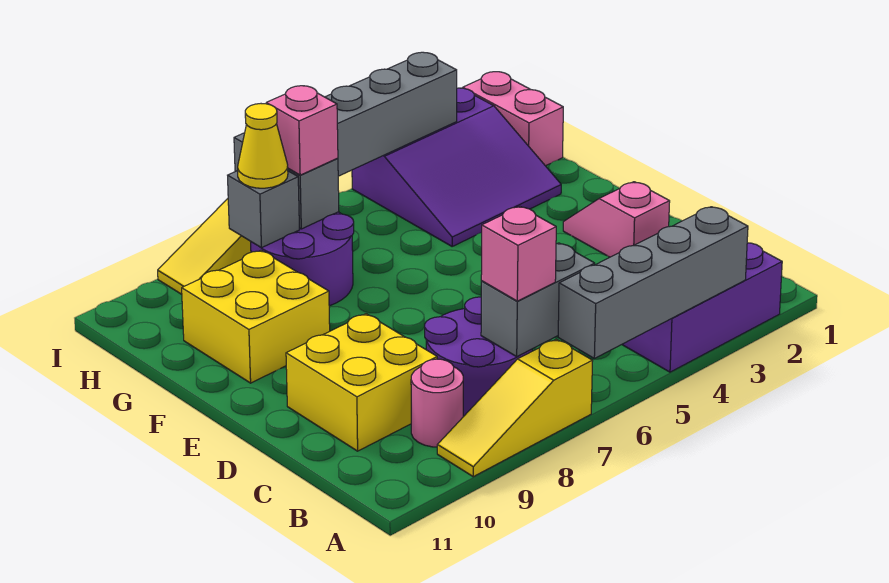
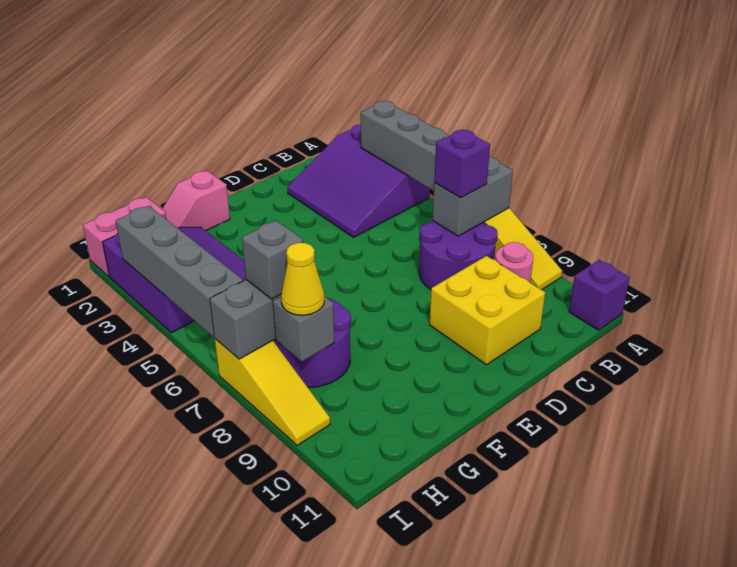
none -> purple brick A11 level 1
grey brick B6:B7 level 2 -> grey brick A7:B7 level 2
pink brick B7 level 3 -> purple brick B7 level 3
pink slope D2:E2 level 1 top D -> pink slope F1:G1 level 1 top F
yellow brick F9:G10 level 1 -> none
pink brick H7 level 3 -> grey brick H7 level 3

